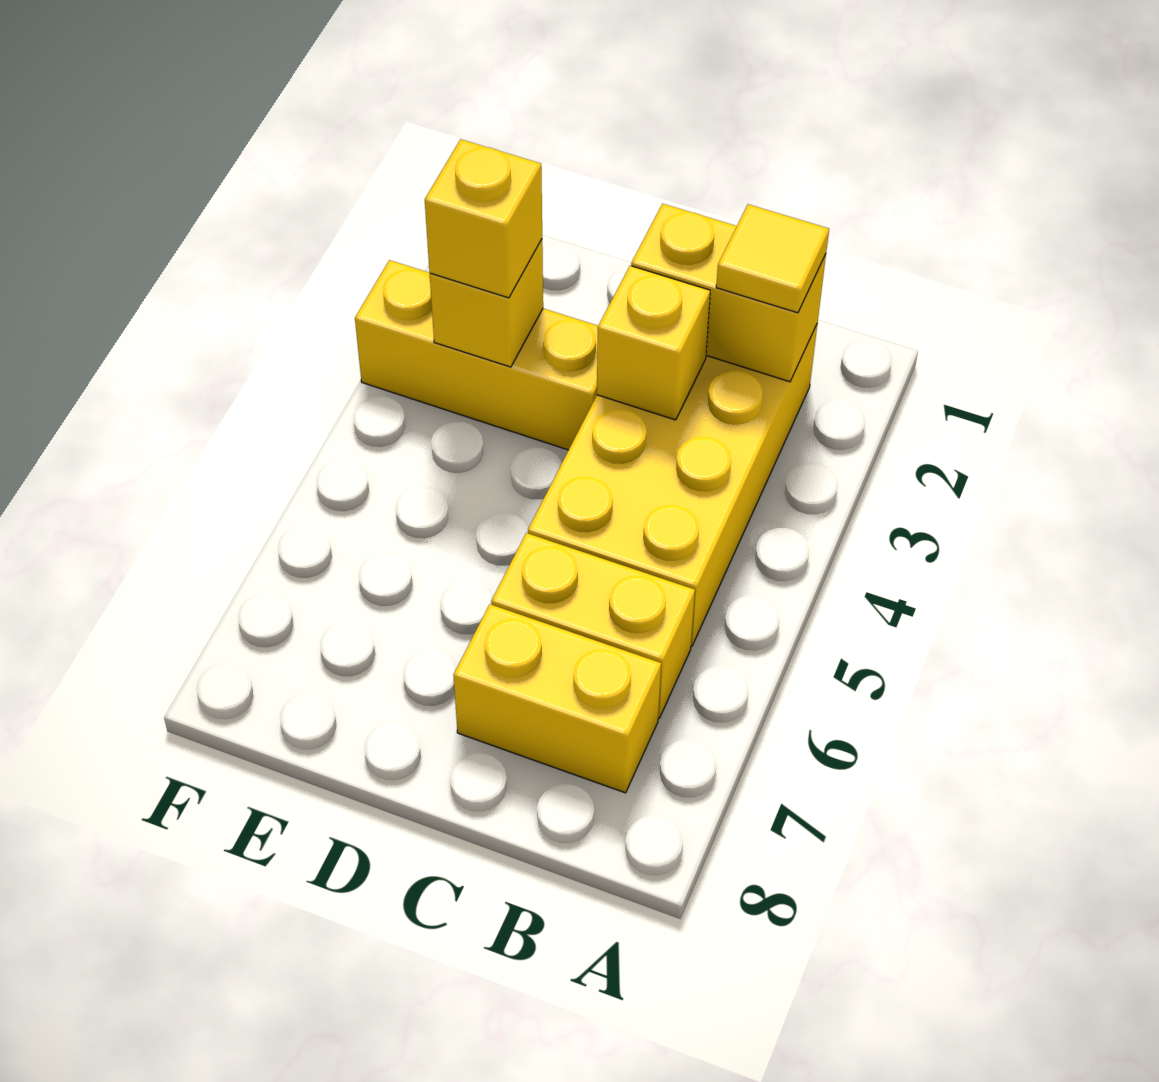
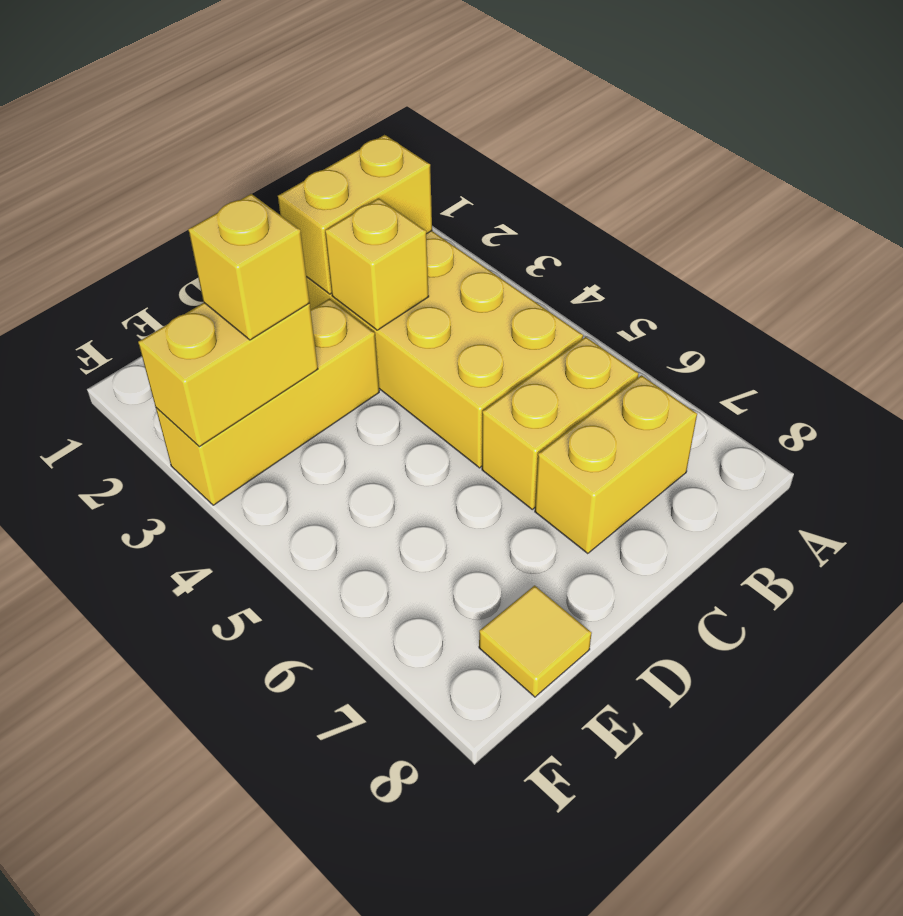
yellow tile B2 level 3 -> yellow tile E8 level 1
yellow brick E3 level 2 -> yellow brick E3:F3 level 2

